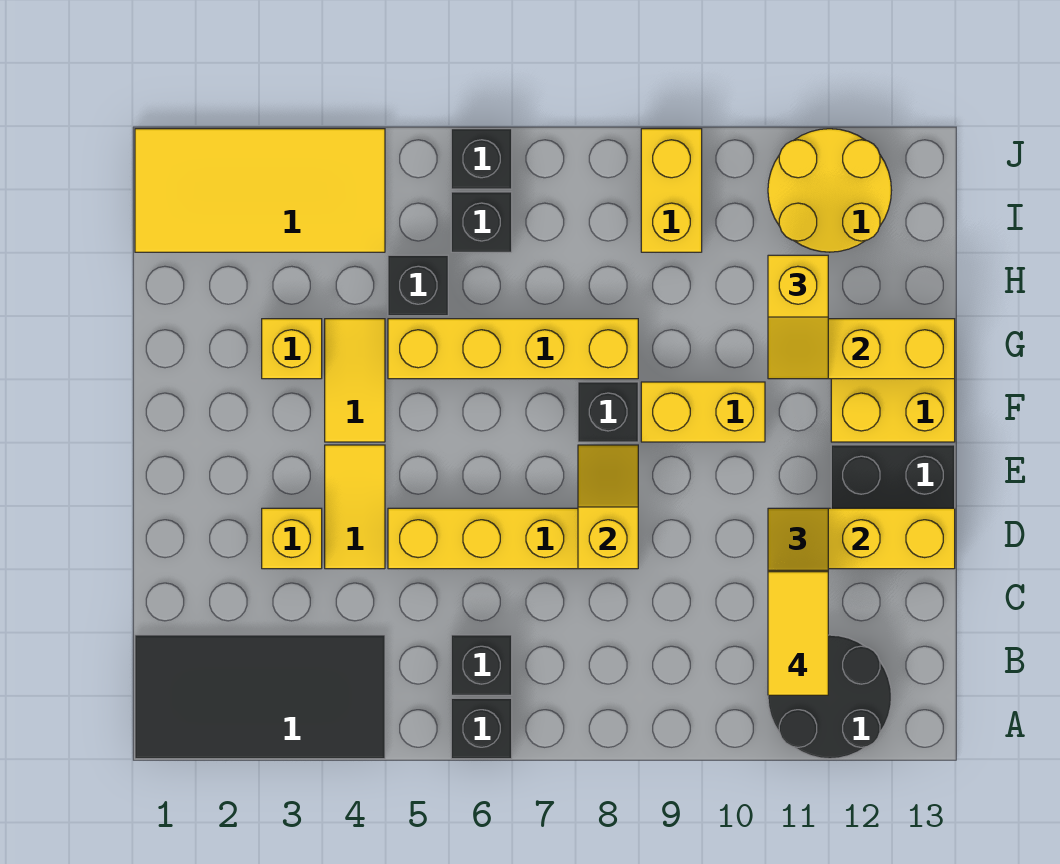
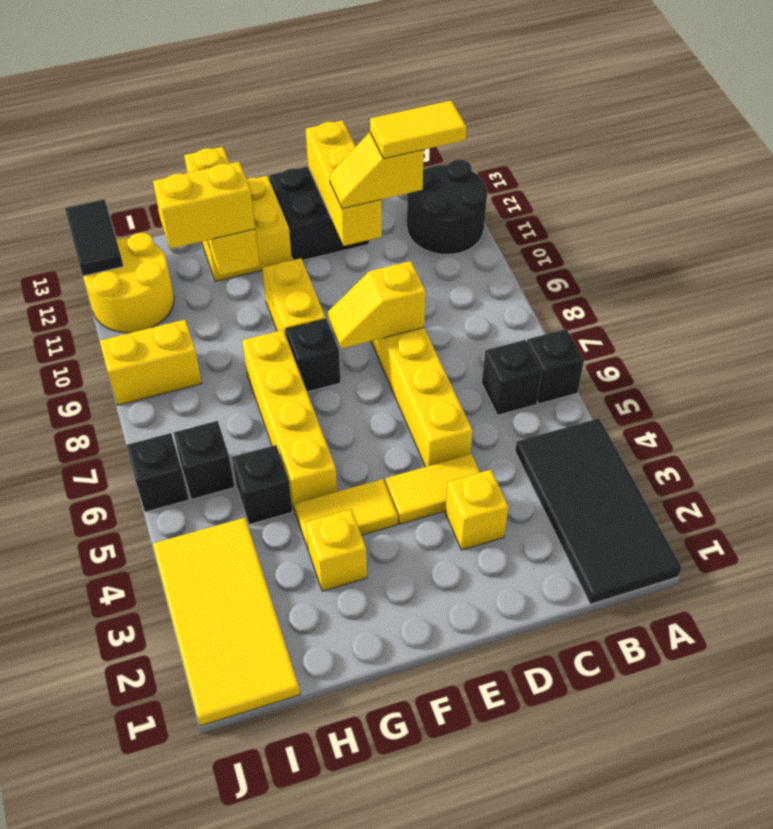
yellow slope G11:H11 level 3 top H -> yellow brick G11:H11 level 3
none -> black tile J12:J13 level 2

